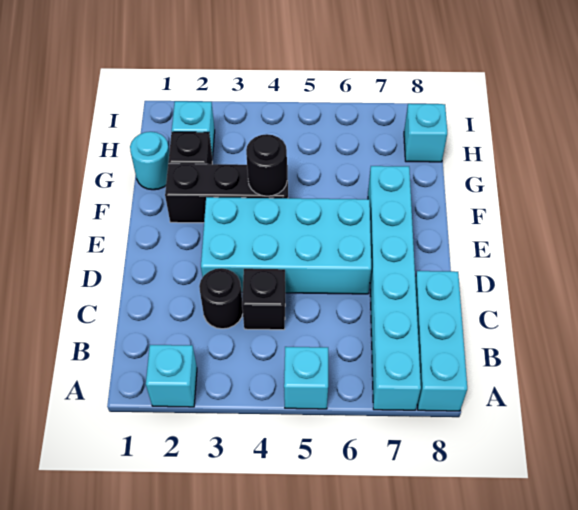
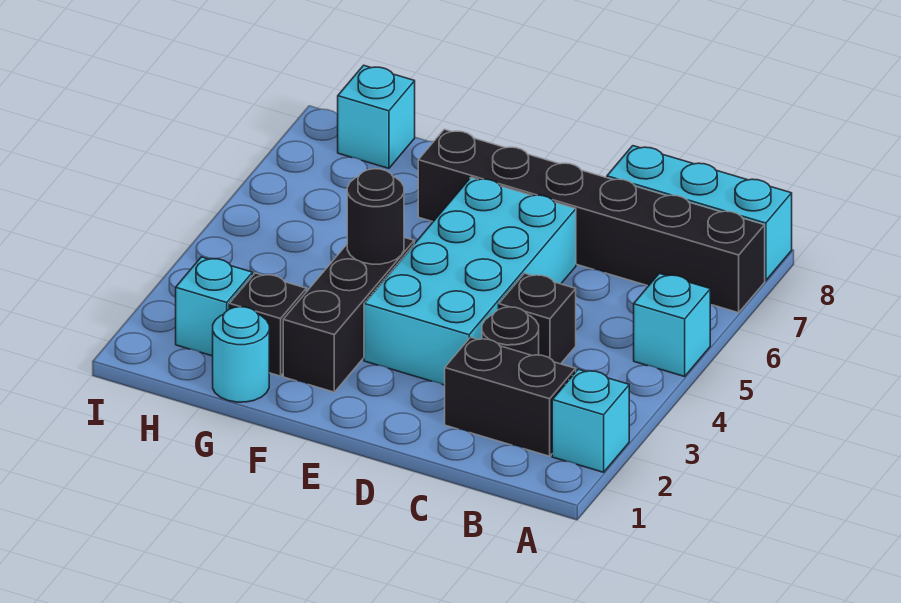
cyan brick A7:F7 level 1 -> black brick A7:F7 level 1
none -> black brick B2:C2 level 1

